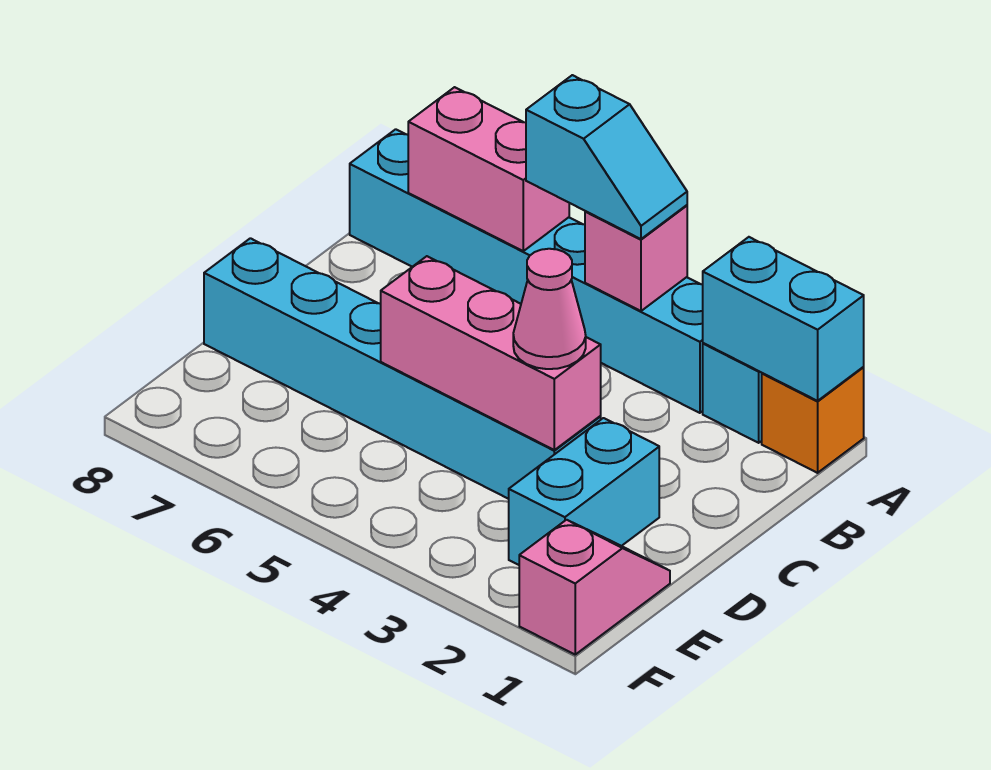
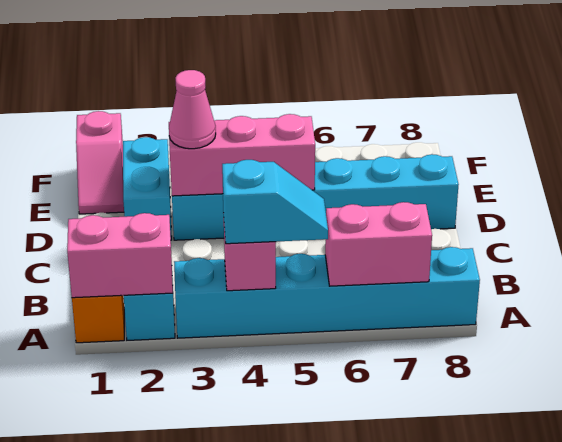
cyan brick A1:A2 level 2 -> pink brick A1:A2 level 2
cyan slope A4:A5 level 3 top 5 -> cyan slope A4:A5 level 3 top 4

